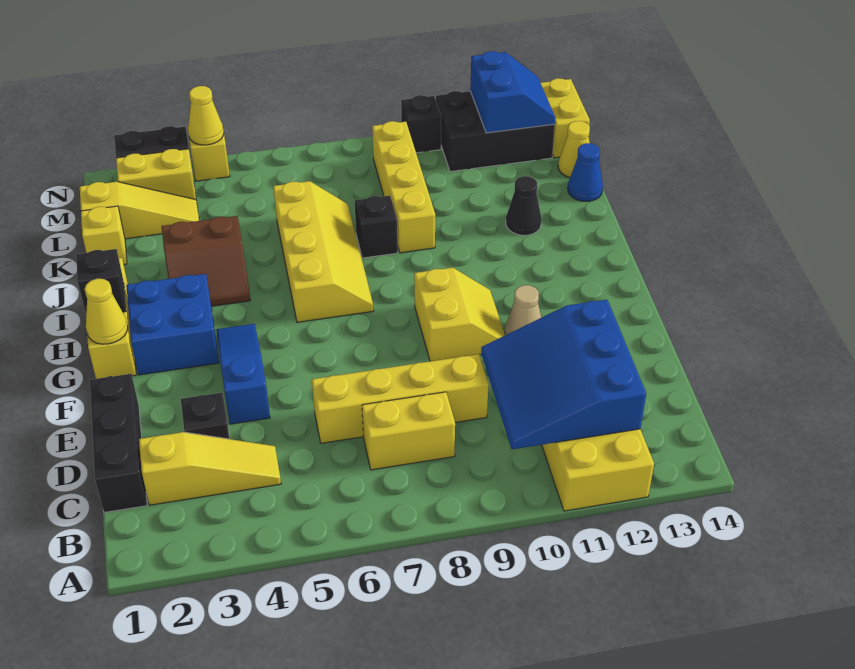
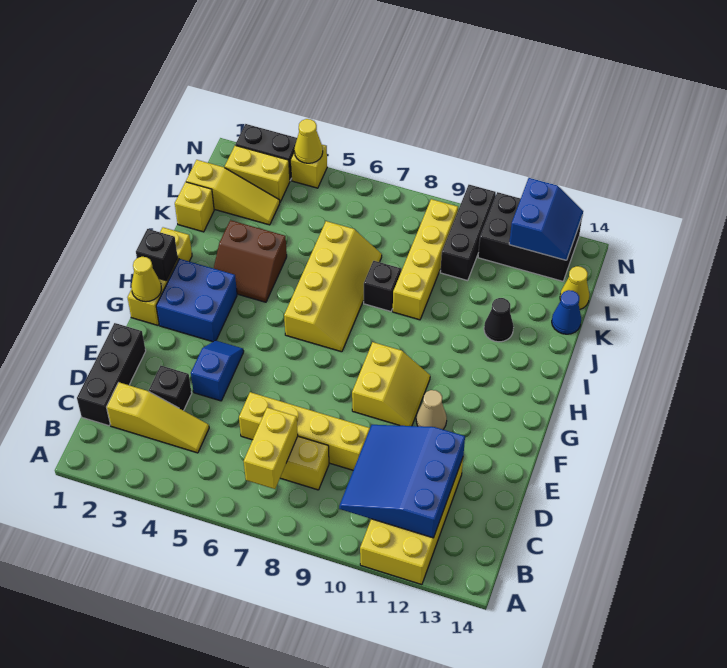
blue slope E4:G4 level 1 top E -> blue slope E4:F4 level 1 top E
yellow brick M14:N14 level 1 -> yellow brick B7:C7 level 2
black brick N10 level 1 -> black brick L10:N10 level 1

